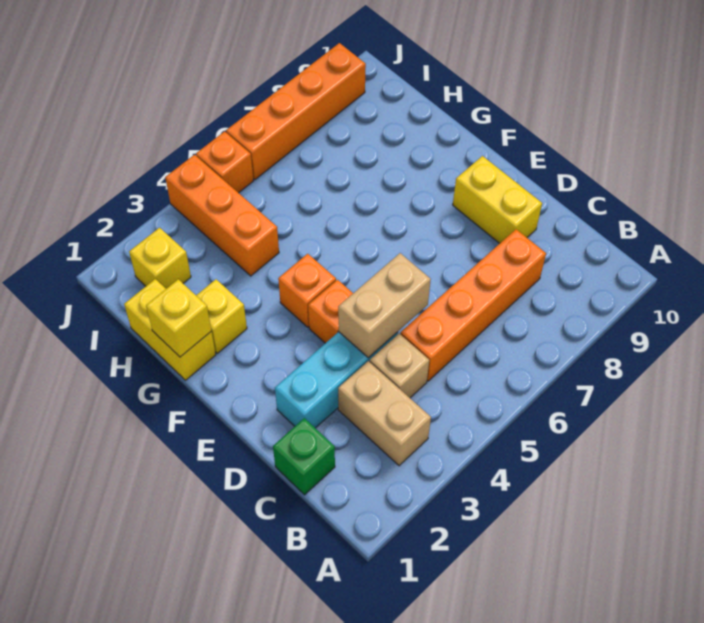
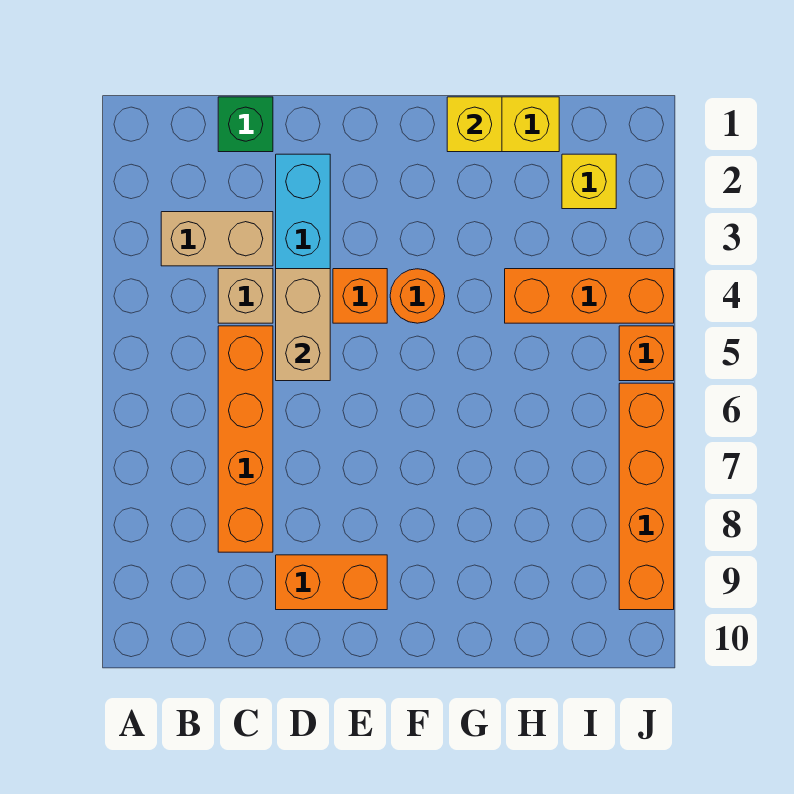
yellow brick D9:E9 level 1 -> orange brick D9:E9 level 1
orange brick F4 level 1 -> orange round brick F4 level 1
yellow brick G2 level 1 -> none

